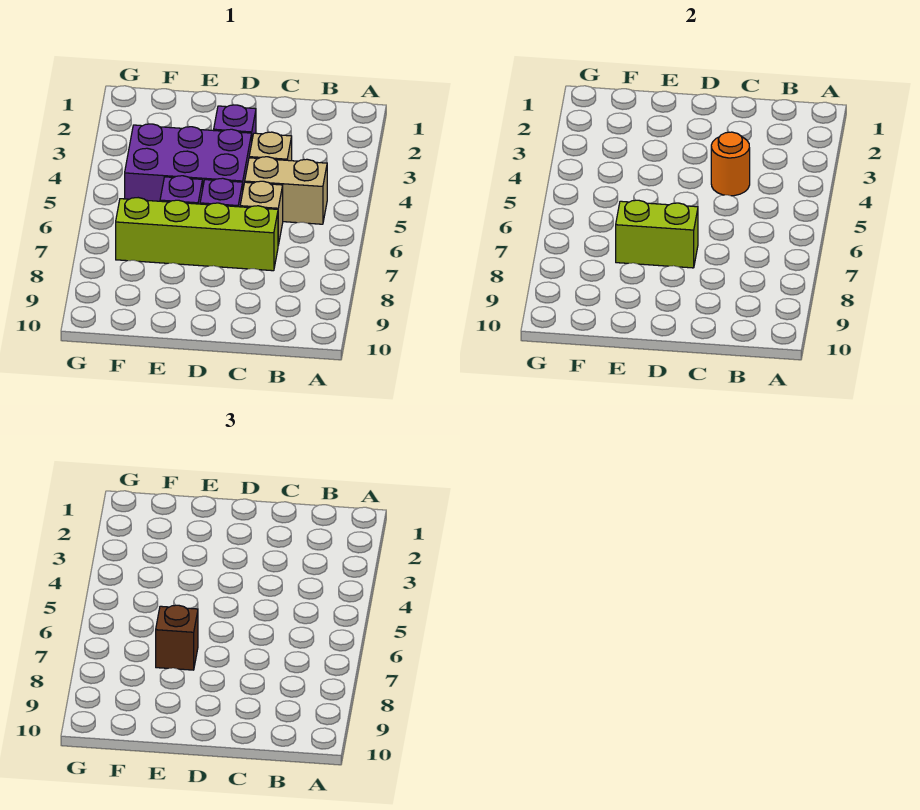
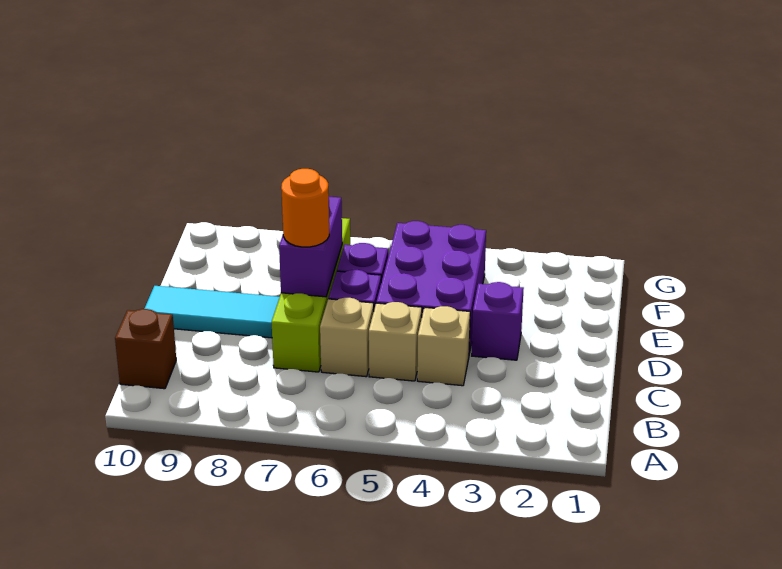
tan brick B5:C5 level 1 -> tan brick C5 level 1
orange round brick C4 level 2 -> orange round brick D7 level 3
lime brick D7:E7 level 2 -> purple brick D7:E7 level 2
none -> cyan tile D8:D10 level 1
brown brick E7 level 3 -> brown brick B10 level 1

